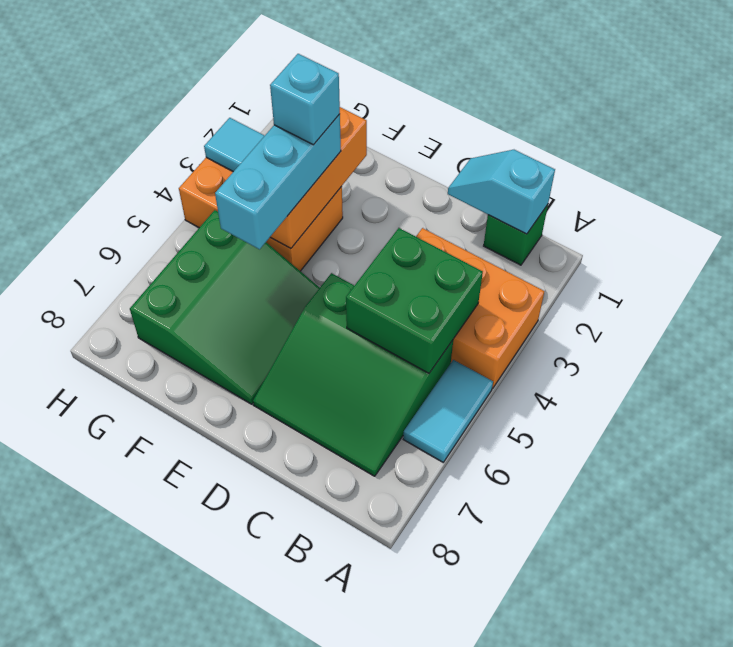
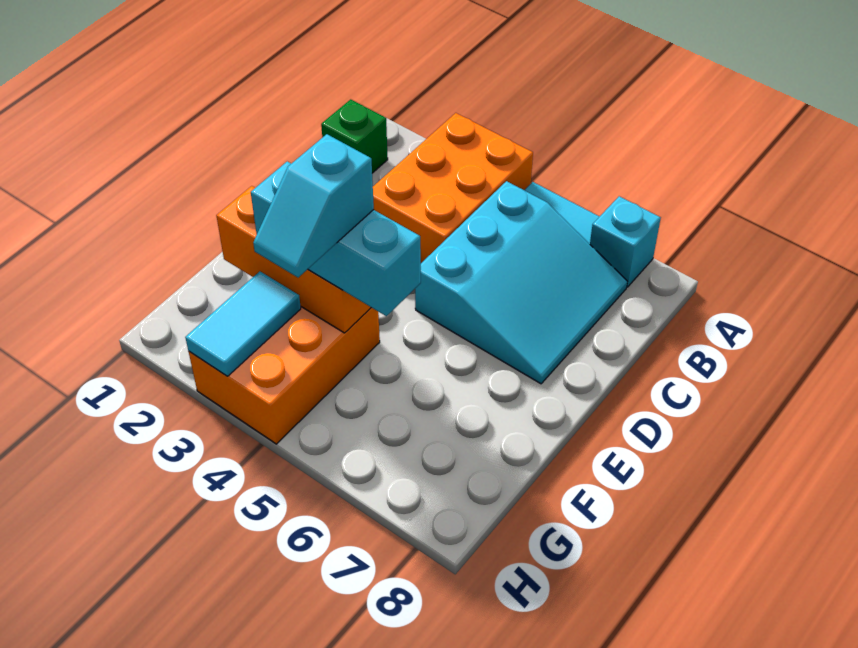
cyan slope B1:C1 level 2 top B -> cyan slope F4:G4 level 4 top F
green brick B4:C5 level 2 -> none
green slope B5:D7 level 1 top 5 -> cyan slope B5:D7 level 1 top 5
green slope E5:G7 level 1 top G -> none
cyan brick F3 level 4 -> cyan brick A7 level 1

